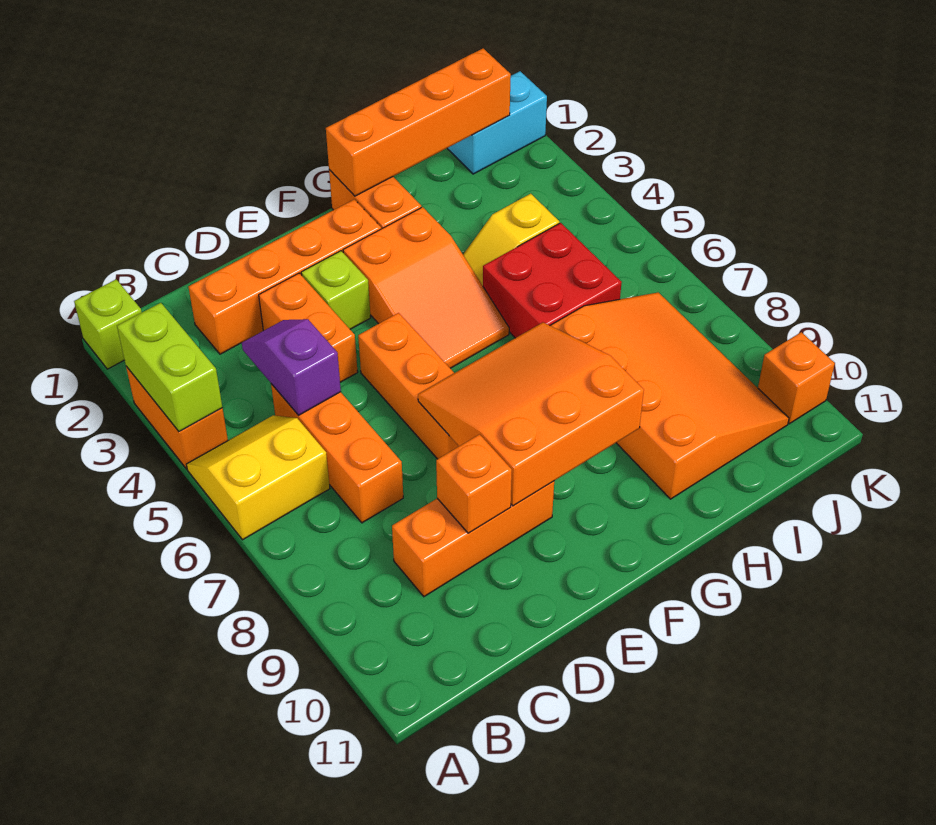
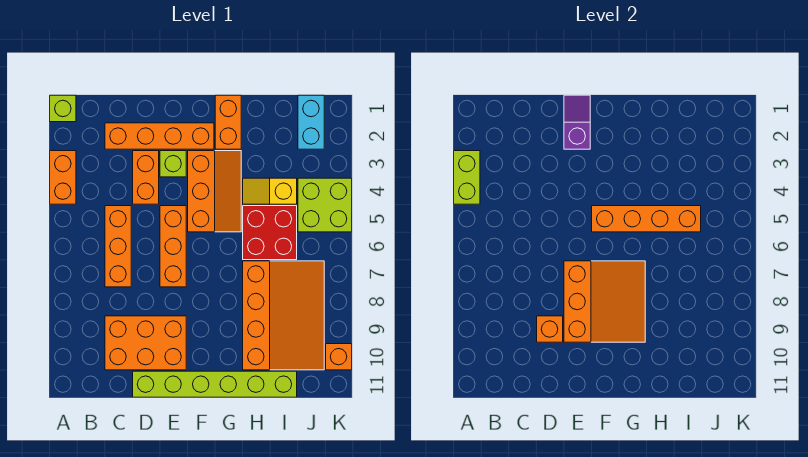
yellow slope A5:B6 level 1 top 6 -> none
purple slope C4:C5 level 2 top 5 -> purple slope E1:E2 level 2 top 2
orange brick C9:E9 level 1 -> orange brick C9:E10 level 1
none -> lime brick D11:I11 level 1
orange slope E7:G9 level 2 top 9 -> orange slope E7:G9 level 2 top E
orange slope F3:G5 level 1 top 3 -> orange slope F3:G5 level 1 top F
orange brick G1:J1 level 2 -> orange brick F5:I5 level 2
cyan brick J1:K1 level 1 -> cyan brick J1:J2 level 1
none -> lime brick J4:K5 level 1

